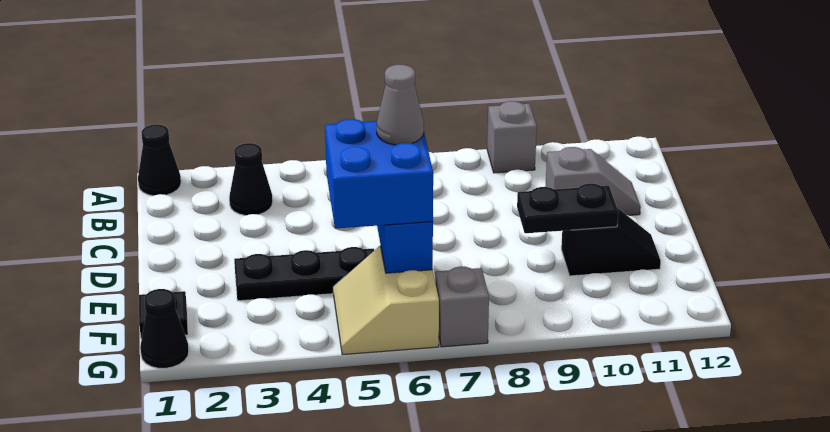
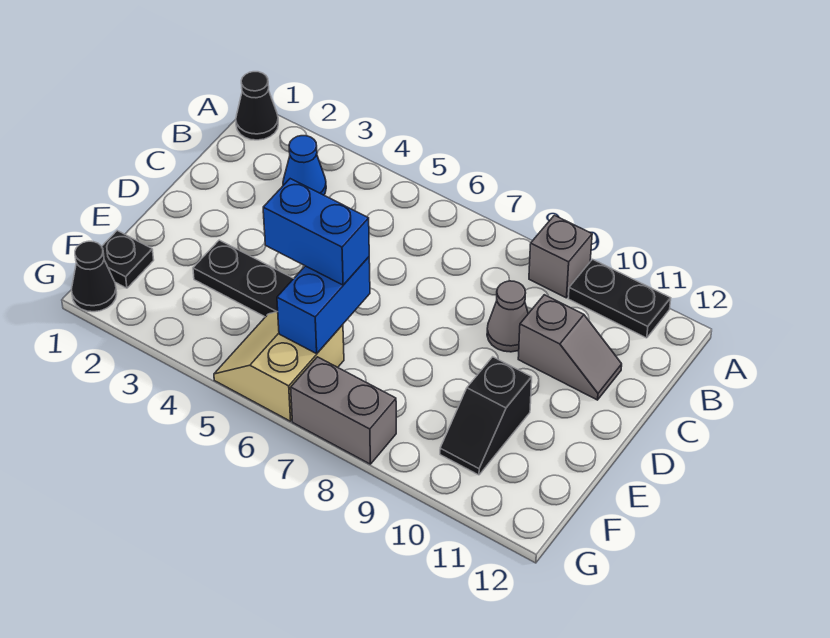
black cone B3 level 1 -> blue cone B3 level 1
blue brick E5:F6 level 3 -> blue brick E5:E6 level 3
grey cone E6 level 4 -> grey cone C9 level 1
black plate E9:E10 level 2 -> black plate A10:A11 level 1
black slope E10:E11 level 1 top 10 -> black slope E10:F10 level 1 top E
grey brick G7 level 1 -> grey brick G7:G8 level 1

